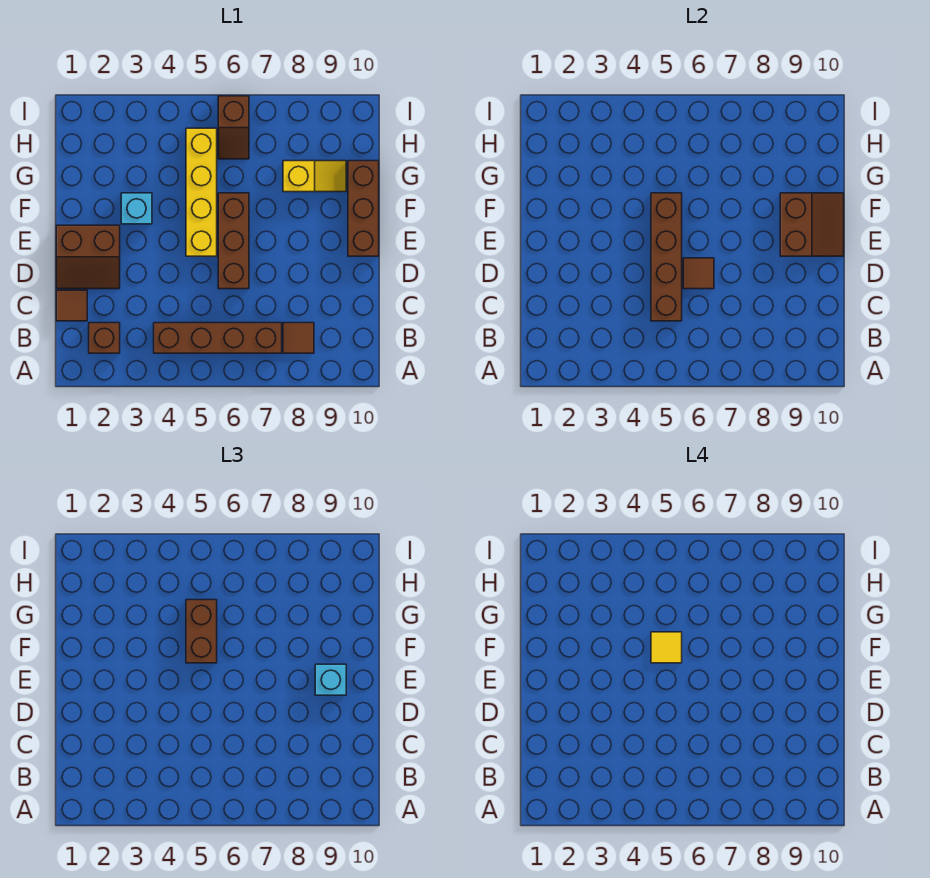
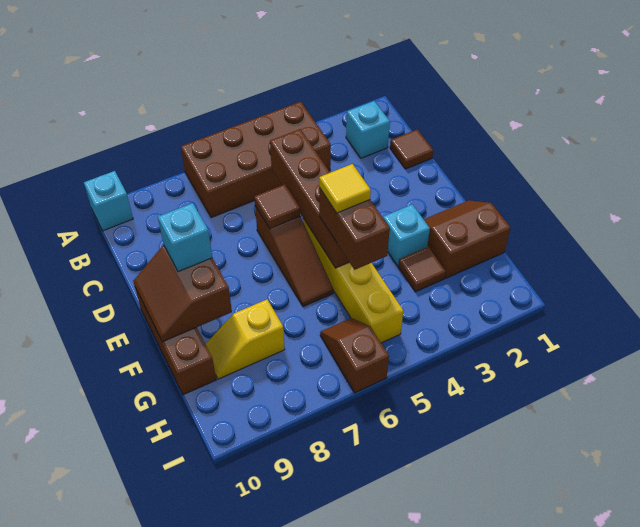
none -> cyan brick A10 level 1
brown brick B2 level 1 -> cyan brick B2 level 1
brown brick B4:B7 level 1 -> brown brick A4:B7 level 1
brown tile B8 level 1 -> brown tile G3 level 1
brown slope D1:E2 level 1 top E -> brown slope F1:G2 level 1 top G
brown brick D6:F6 level 1 -> brown slope D6:F6 level 1 top D

